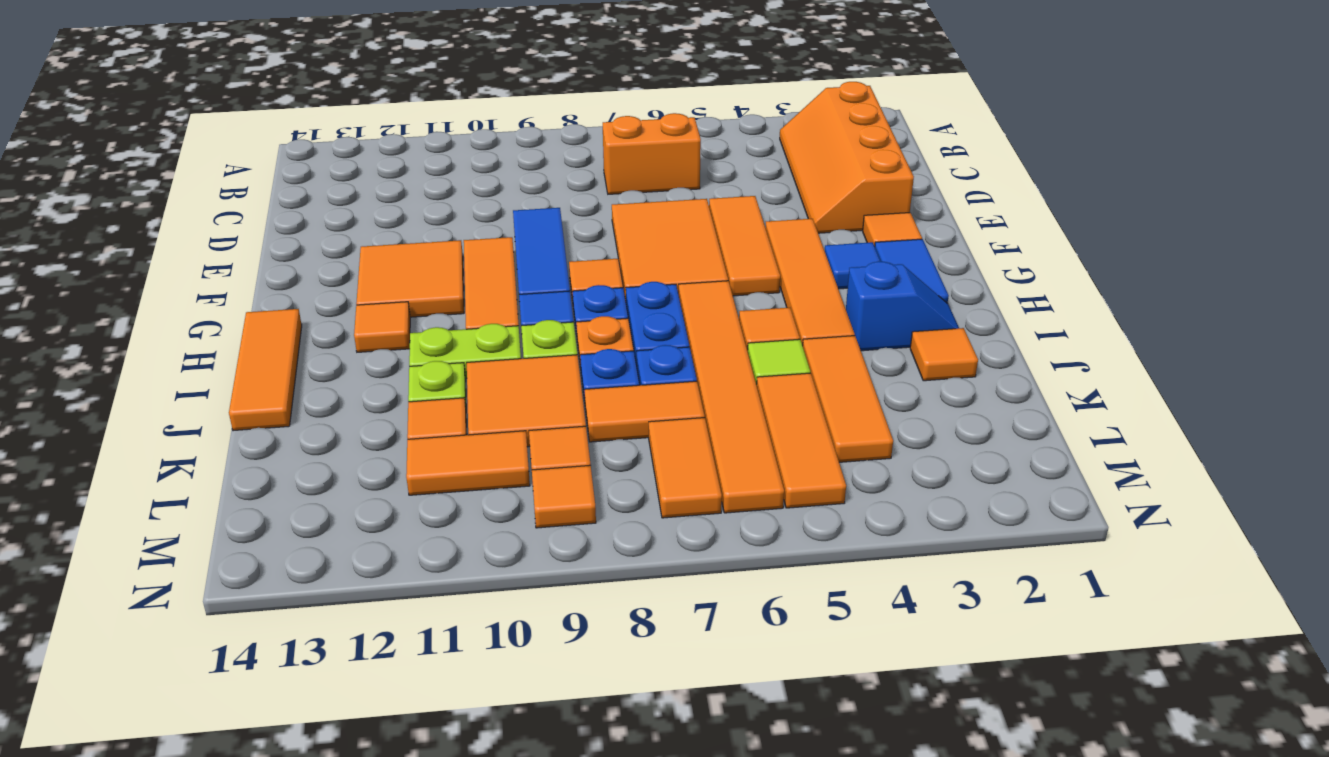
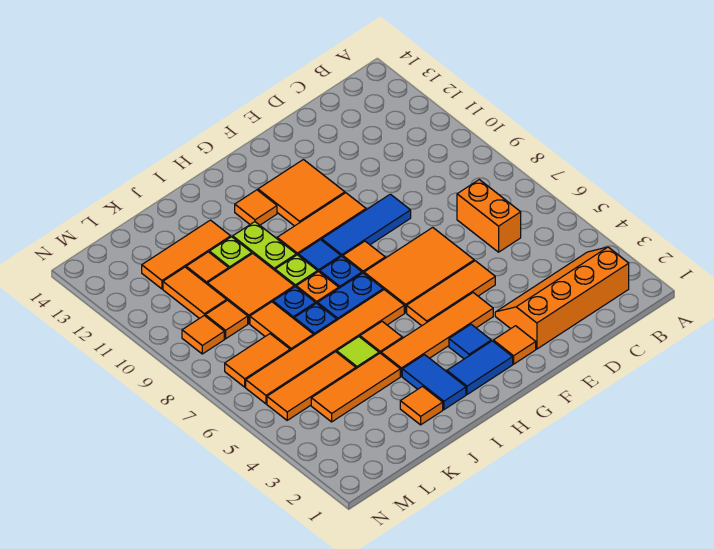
orange tile H14:J14 level 1 -> orange tile J12:L12 level 1
blue slope I2:I3 level 1 top 3 -> blue tile I2:I3 level 1

